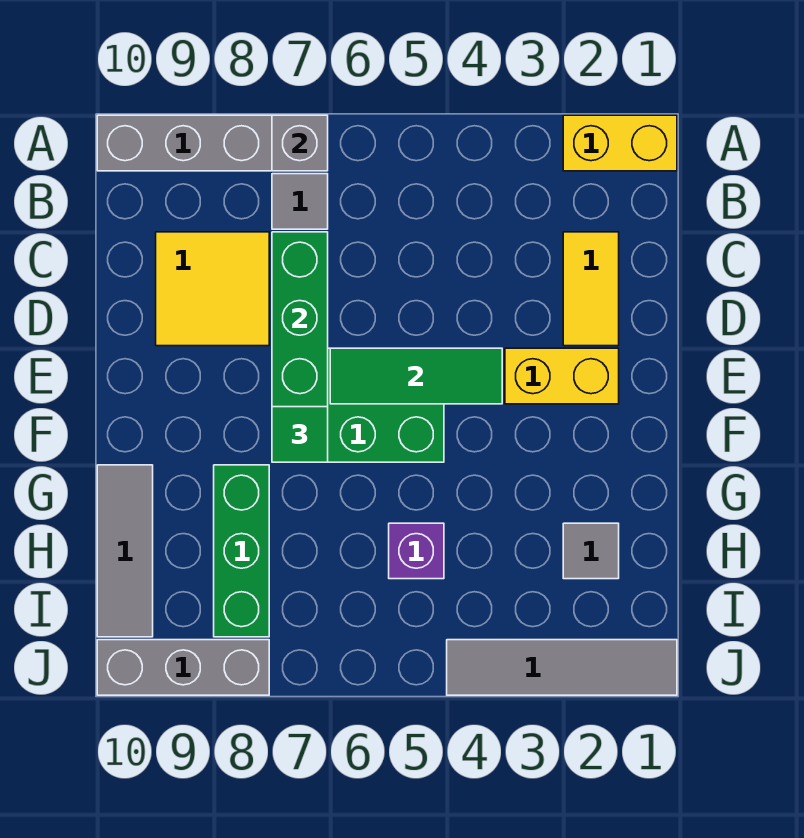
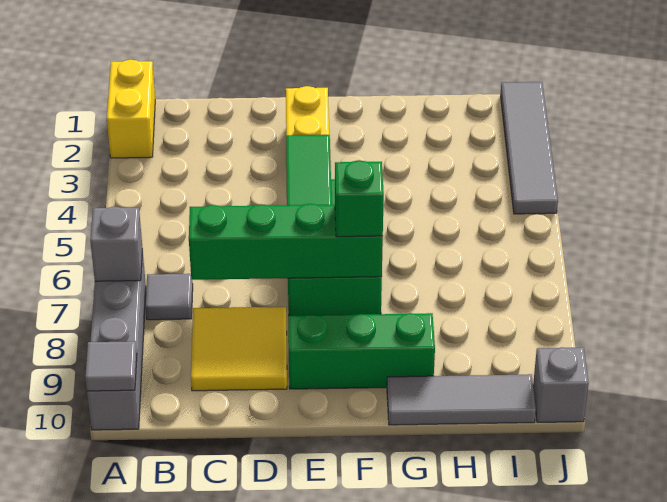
yellow tile C2:D2 level 1 -> none
green tile F7 level 3 -> green brick F7 level 3
green brick G8:I8 level 1 -> green brick E9:G9 level 1
grey tile H2 level 1 -> grey tile A10 level 2
purple brick H5 level 1 -> none
grey brick J8:J10 level 1 -> grey brick J10 level 1

